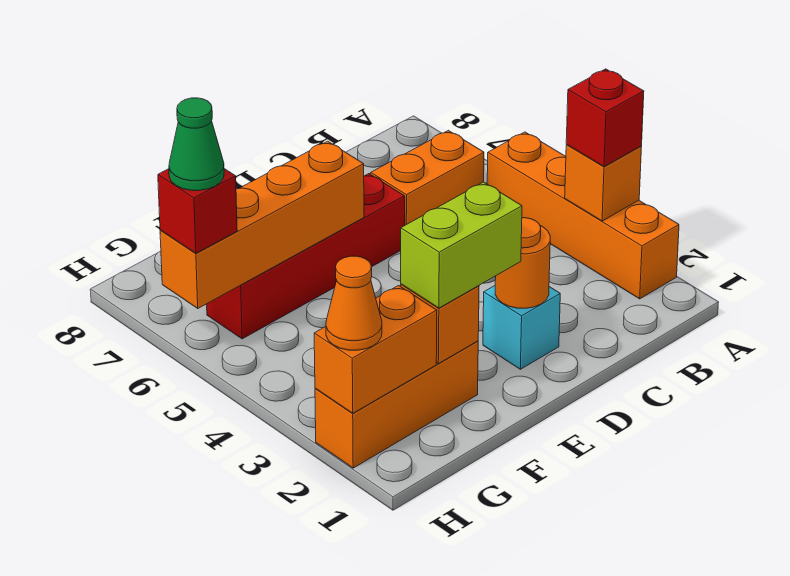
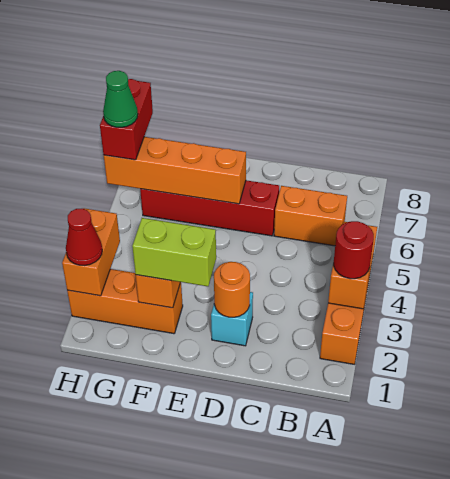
red brick A3 level 3 -> red round brick A3 level 3
orange brick G2:H2 level 2 -> orange brick H2:H3 level 2
orange cone H2 level 3 -> red cone H2 level 3
red brick H6 level 3 -> red brick H6:H7 level 3

